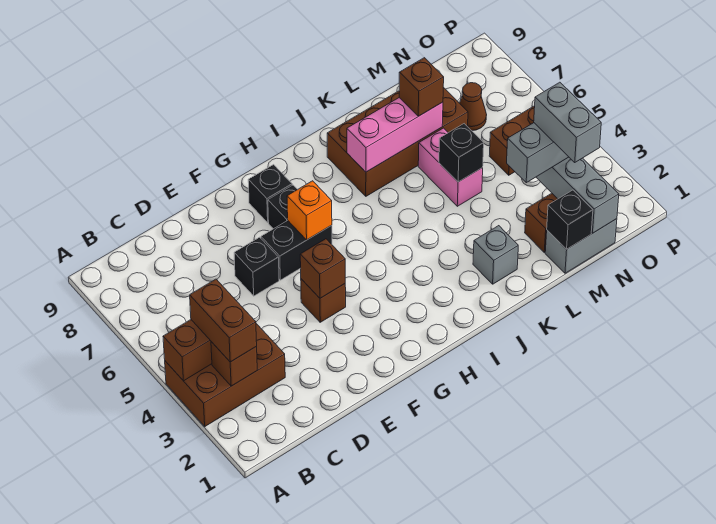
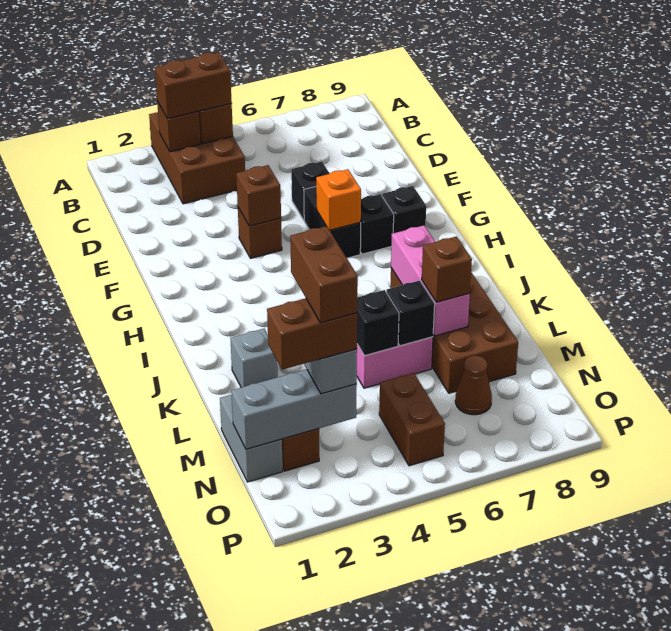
black brick M1 level 2 -> black brick L6 level 2
none -> brown brick M3:N3 level 5
grey brick N2:N3 level 4 -> brown brick N2:N3 level 4

